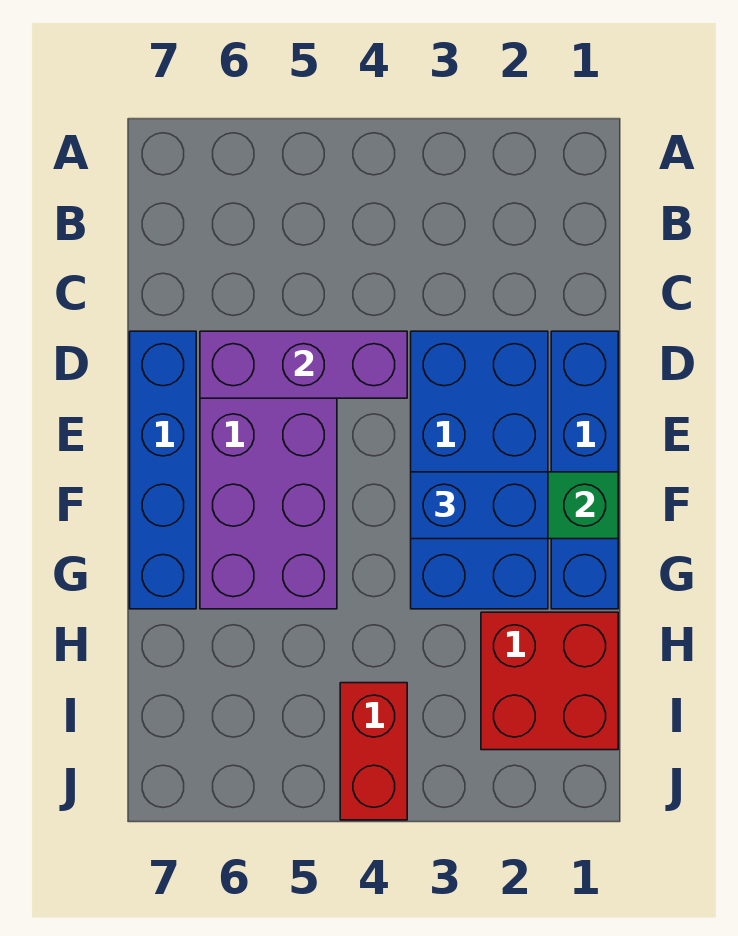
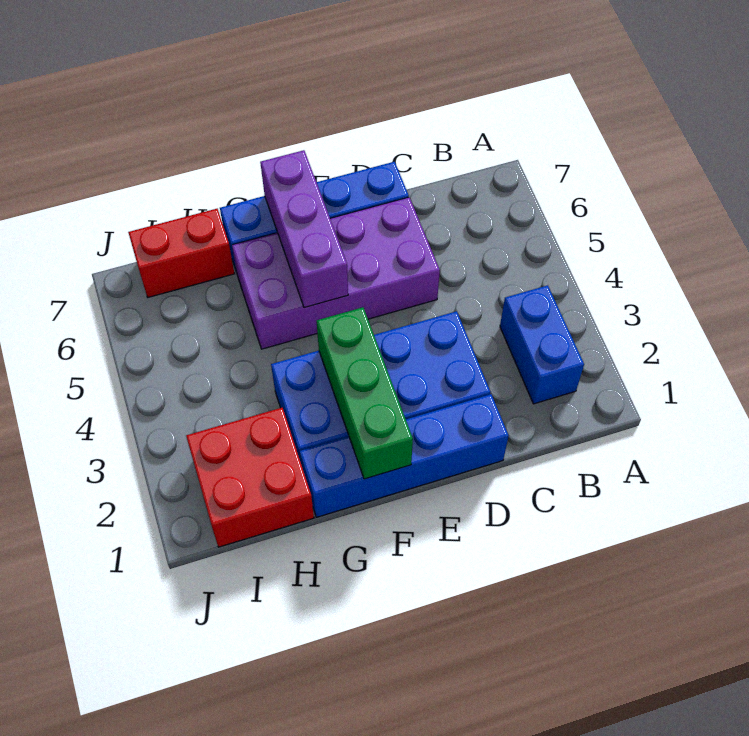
purple brick D4:D6 level 2 -> purple brick F5:F7 level 2
blue brick F2:F3 level 3 -> blue brick B2:B3 level 1
red brick I4:J4 level 1 -> red brick H7:I7 level 1

